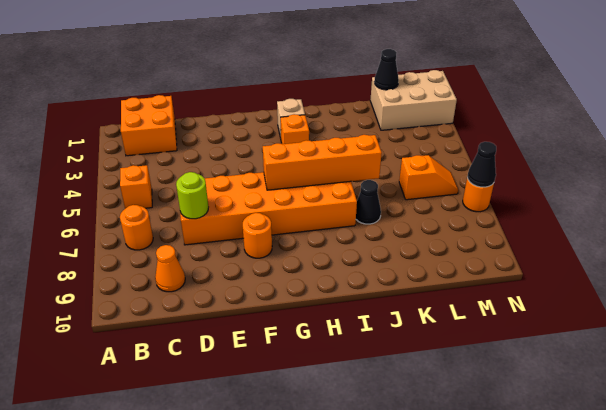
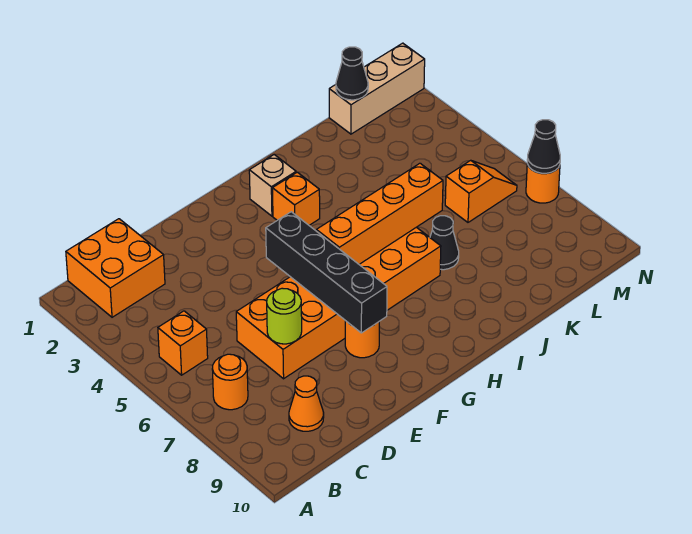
none -> black brick F5:F8 level 2
tan brick L1:N2 level 1 -> tan brick L1:N1 level 1

